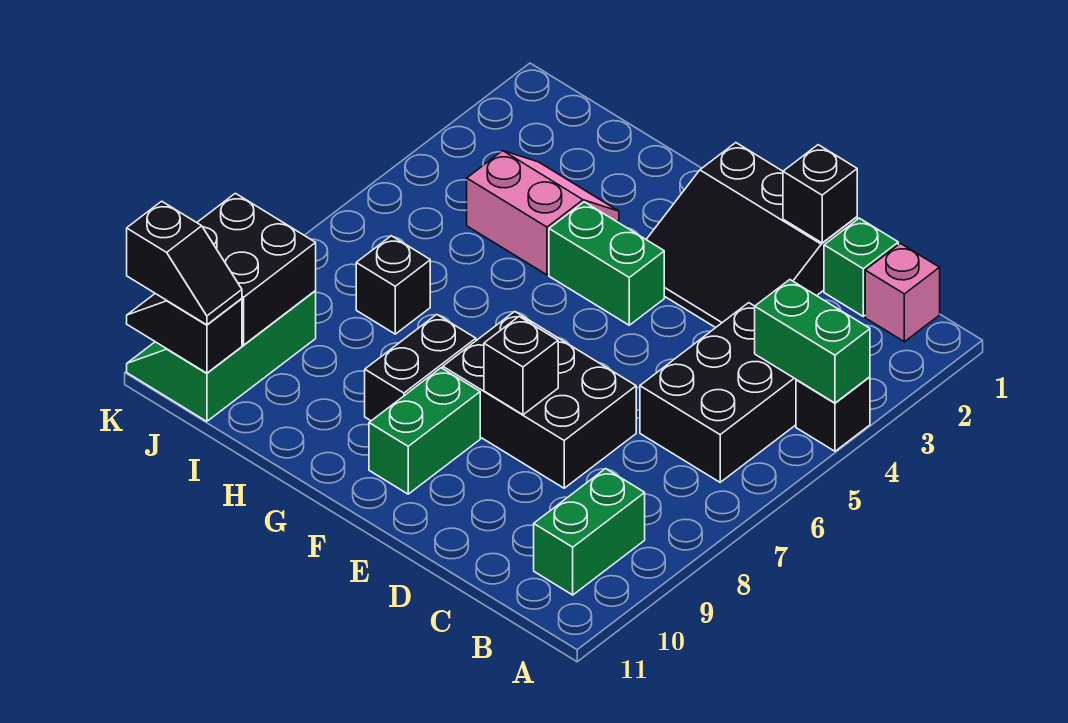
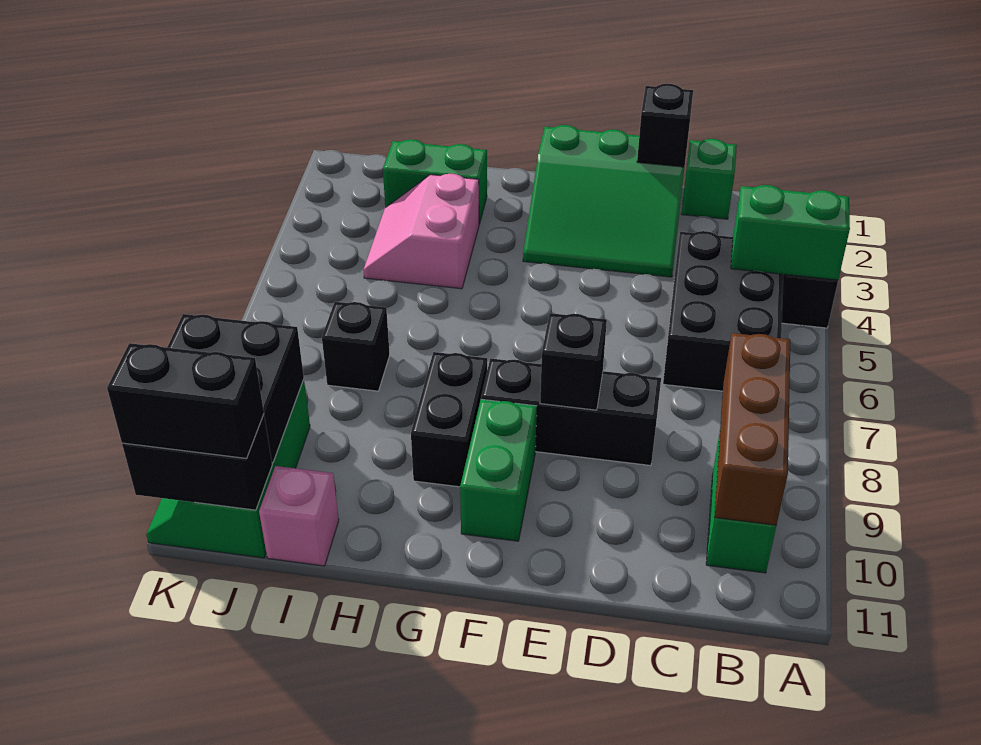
pink brick B1 level 1 -> pink brick I11 level 1
none -> brown brick B8:B10 level 2
black slope D1:F3 level 1 top 1 -> green slope D1:F3 level 1 top 1
black brick D7:F8 level 1 -> black brick D8:F8 level 1
green brick F4:G4 level 1 -> green brick H2:I2 level 1
pink slope H3:I4 level 1 top 4 -> pink slope H3:I4 level 1 top H
black slope J11:K11 level 2 top J -> black brick J11:K11 level 2
black slope J11:K11 level 3 top K -> black brick J11:K11 level 3

